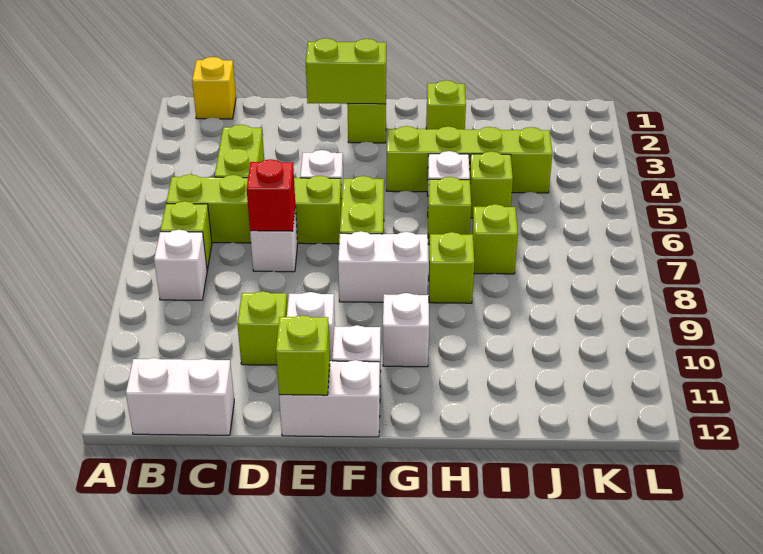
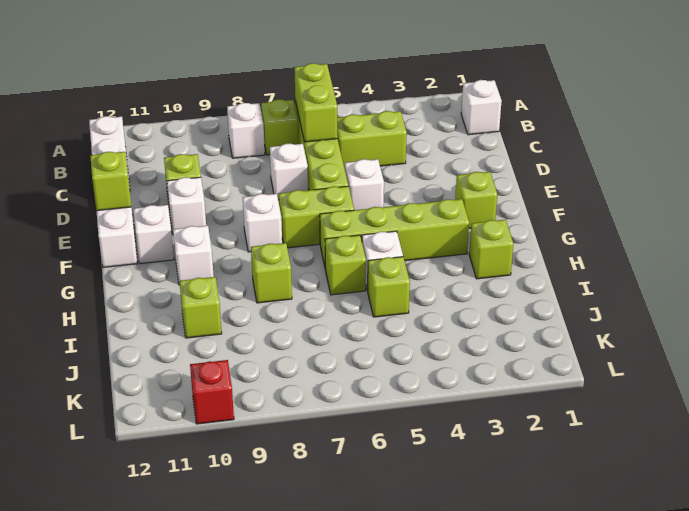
yellow brick B1 level 1 -> white brick B1 level 1
red brick D7 level 2 -> red brick L10 level 1
lime brick E2:F2 level 2 -> lime brick B6:C6 level 2
white brick F8:G8 level 1 -> white brick F8 level 1
lime brick G4:J4 level 1 -> lime brick G3:G6 level 1
lime brick I7 level 1 -> lime brick I10 level 1

